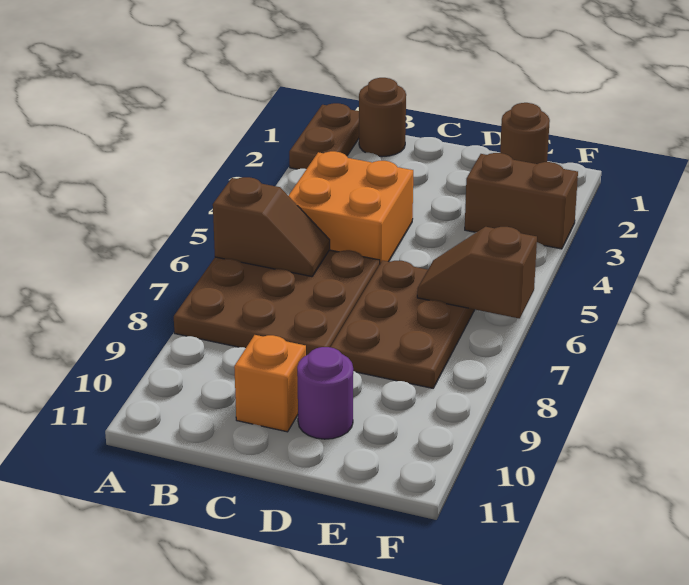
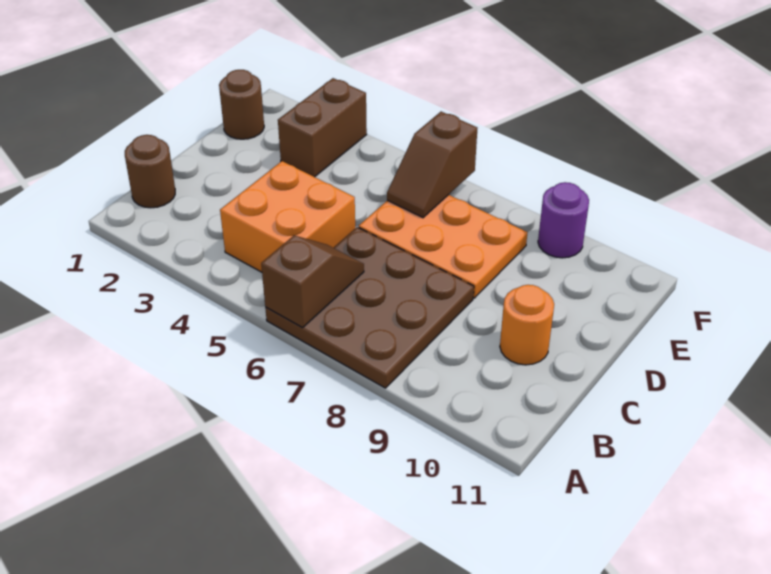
brown plate A1:A2 level 1 -> none
orange brick C10 level 1 -> orange round brick C10 level 1
brown plate D6:E8 level 1 -> orange plate D6:E8 level 1
purple round brick D10 level 1 -> purple round brick F9 level 1

